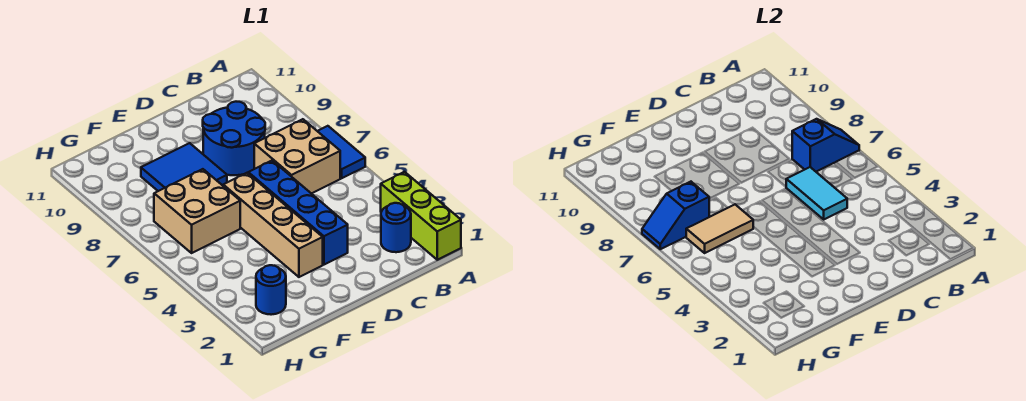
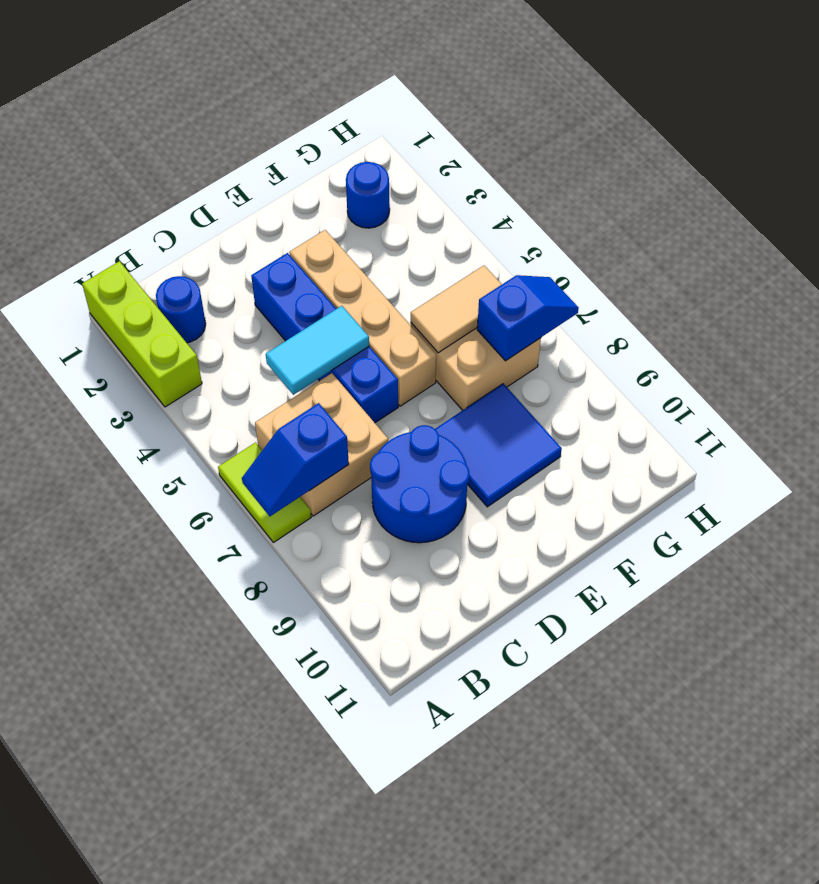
blue tile A6:A7 level 1 -> lime tile A6:A7 level 1
cyan tile C5:C6 level 2 -> cyan tile C5:D5 level 2

